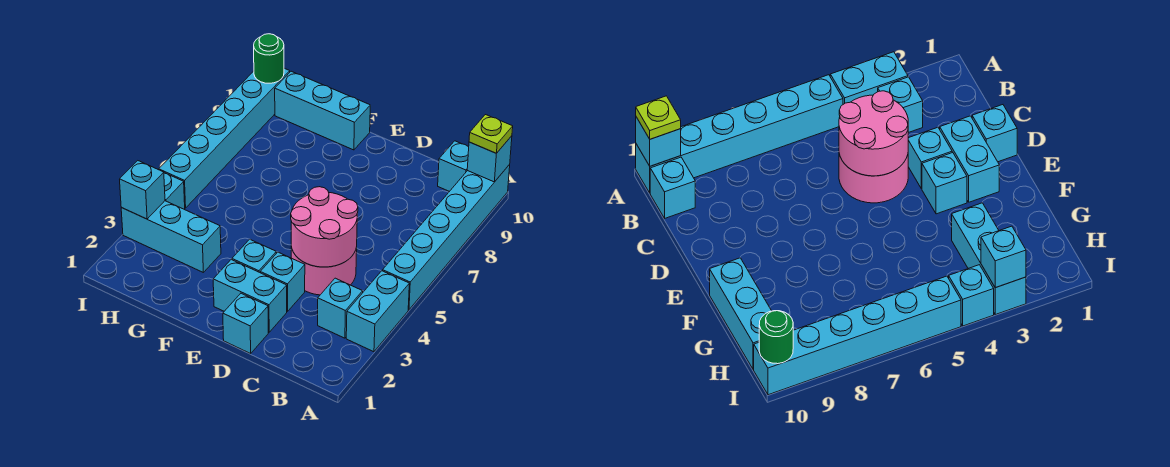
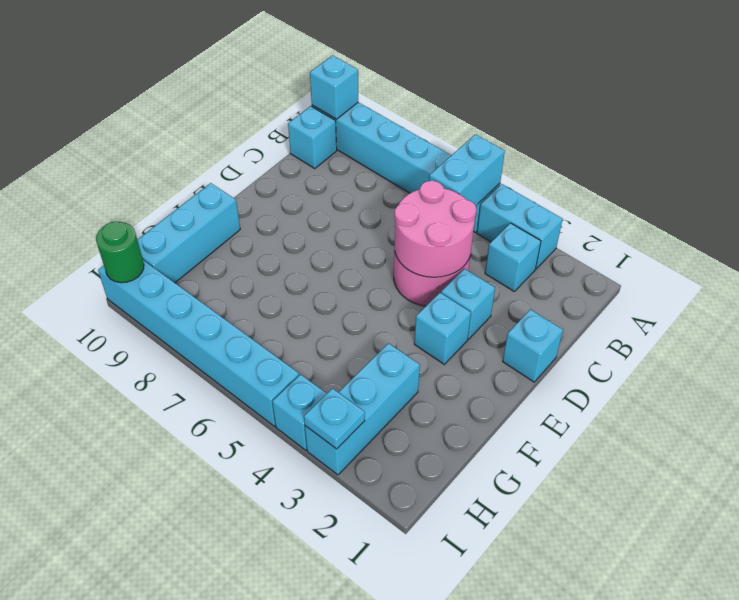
lime plate A10 level 3 -> none
cyan brick D2:E2 level 1 -> cyan brick A5:B5 level 2
cyan brick I3 level 2 -> cyan plate I3 level 2

